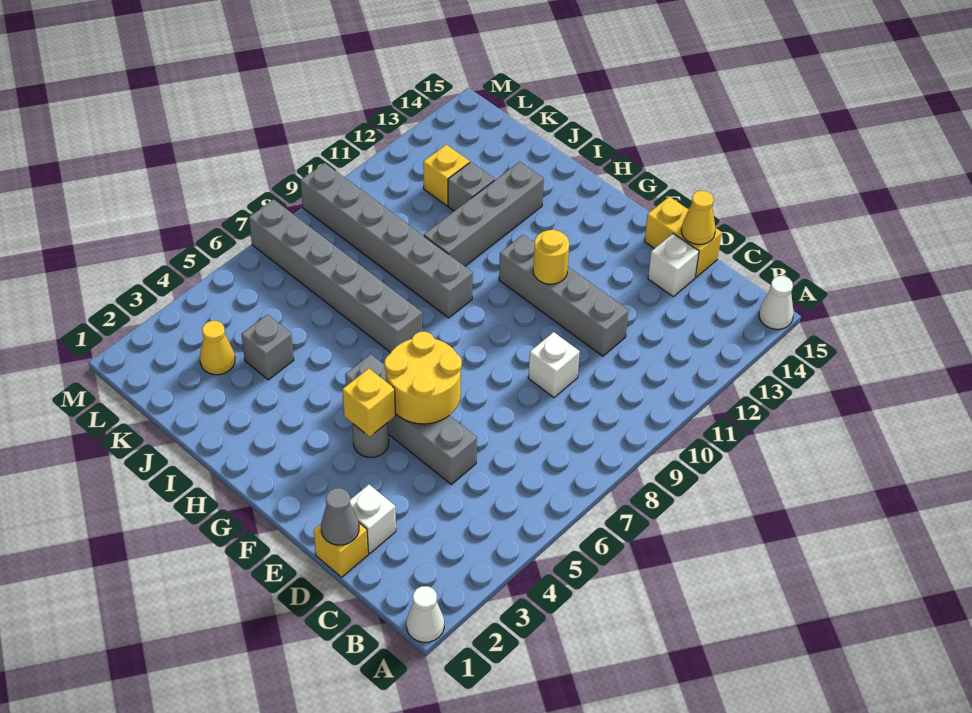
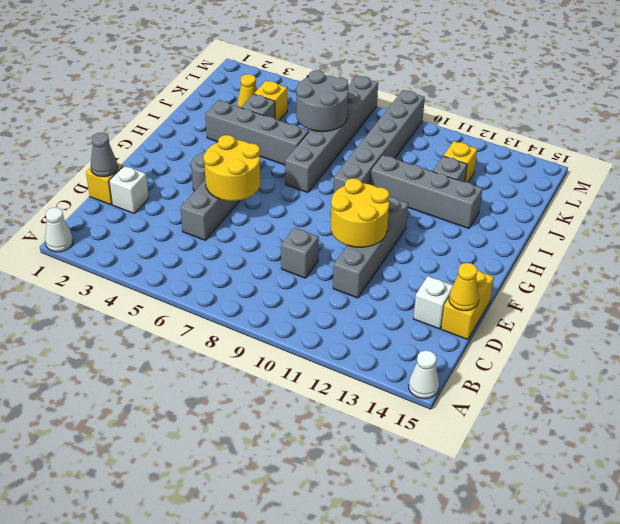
white brick D9 level 1 -> grey brick D9 level 1
yellow brick F4 level 2 -> yellow brick K4 level 1
yellow round brick F11 level 2 -> yellow round brick E10:F11 level 2
none -> grey brick I3:I6 level 1
none -> grey round brick J6:K7 level 2

